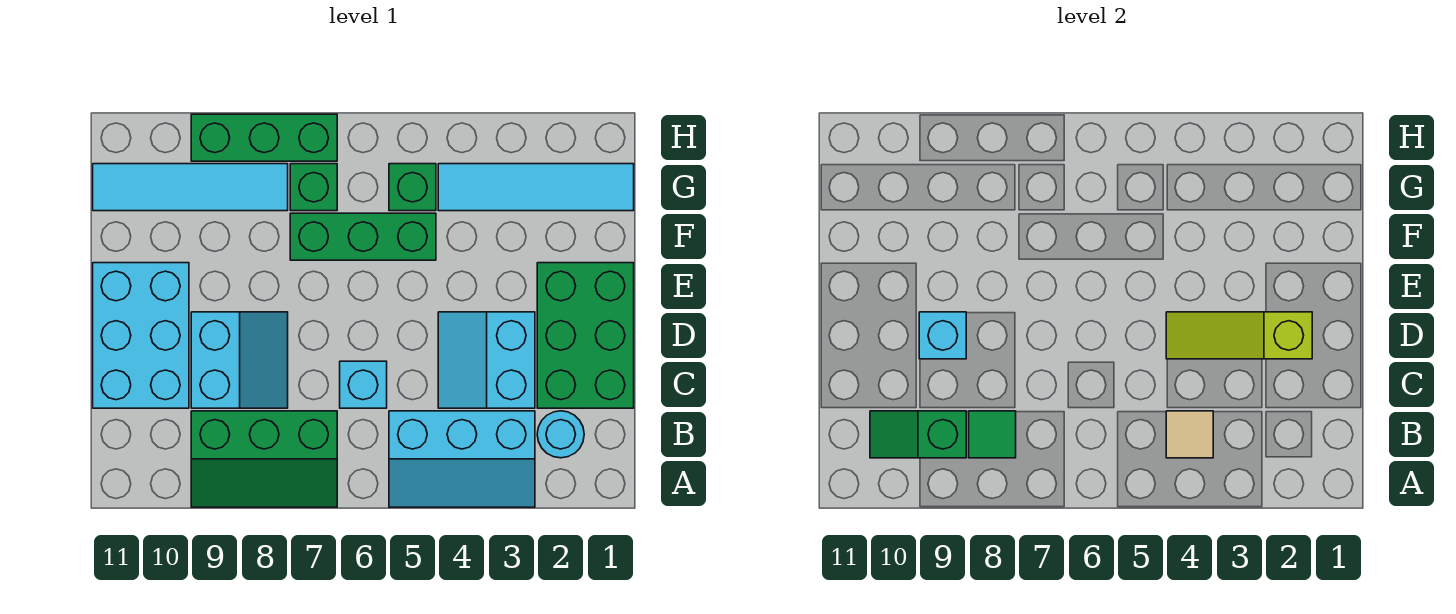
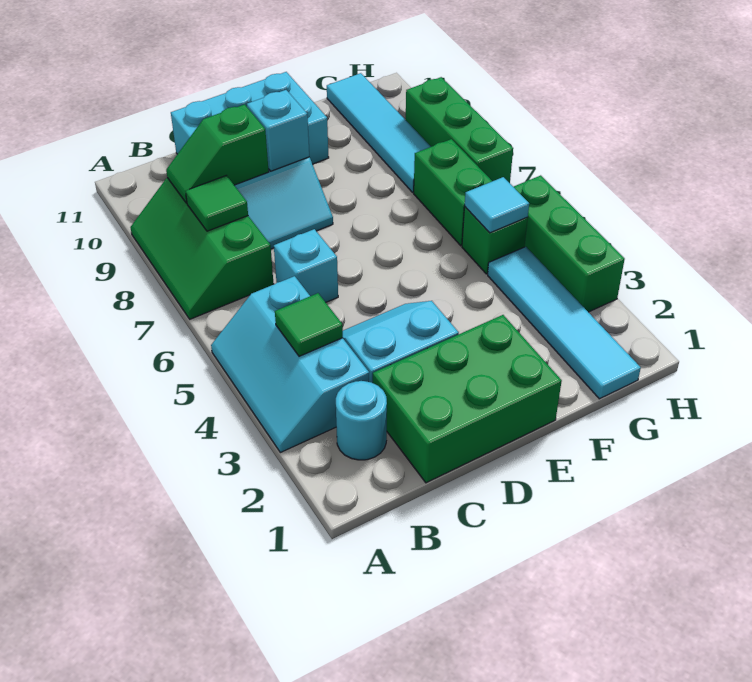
tan tile B4 level 2 -> green tile B4 level 2
green slope B9:B10 level 2 top 9 -> green slope B9:C9 level 2 top C
lime slope D2:D4 level 2 top 2 -> none
green brick F5:F7 level 1 -> green brick H3:H5 level 1
none -> cyan tile G5 level 2
green brick G7 level 1 -> green brick G6:G7 level 1

